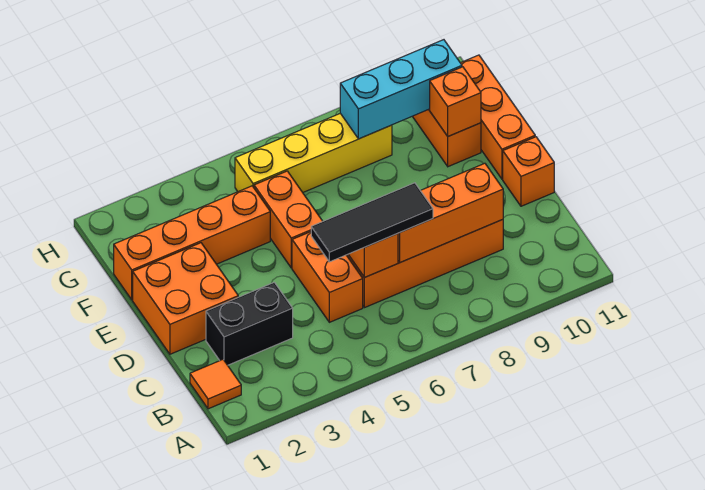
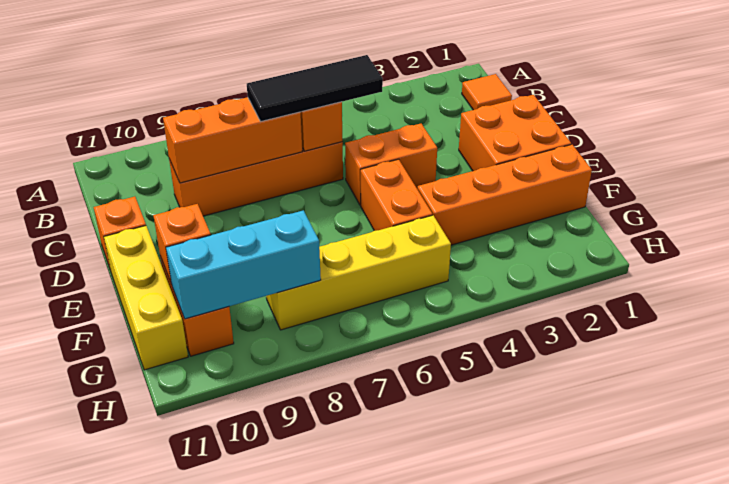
black brick C2:C3 level 1 -> none
orange brick C5:D5 level 1 -> orange brick D4:D5 level 1
orange brick E11:G11 level 1 -> yellow brick E11:G11 level 1

